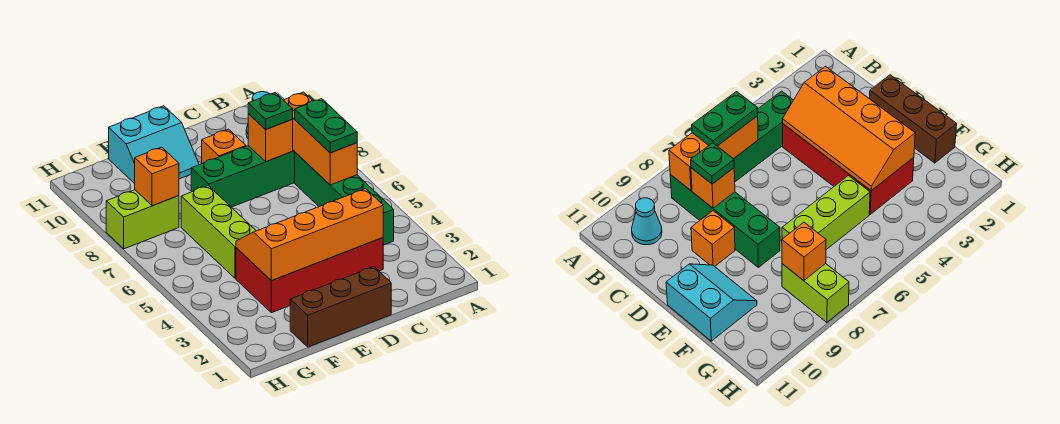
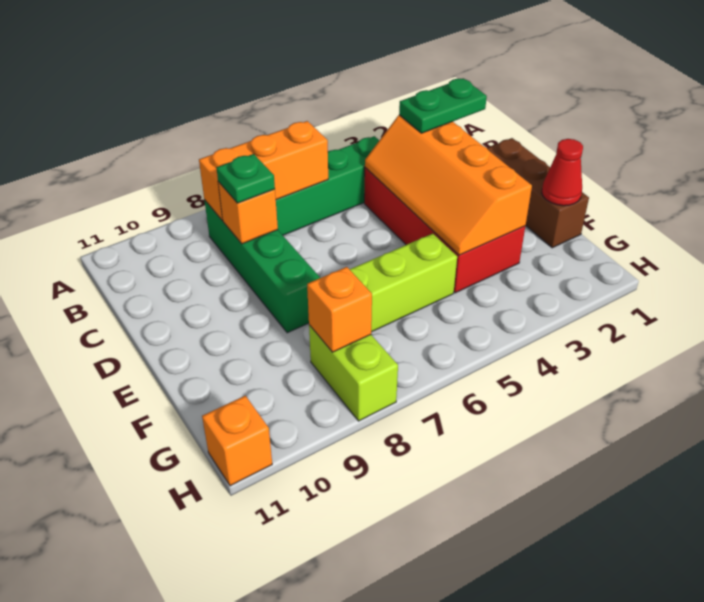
green plate B6:B7 level 3 -> green plate C2:C3 level 3
cyan cone B10 level 1 -> none
orange brick D9 level 1 -> orange brick H11 level 1
cyan slope E10:F11 level 1 top 11 -> none
none -> red cone F1 level 2

